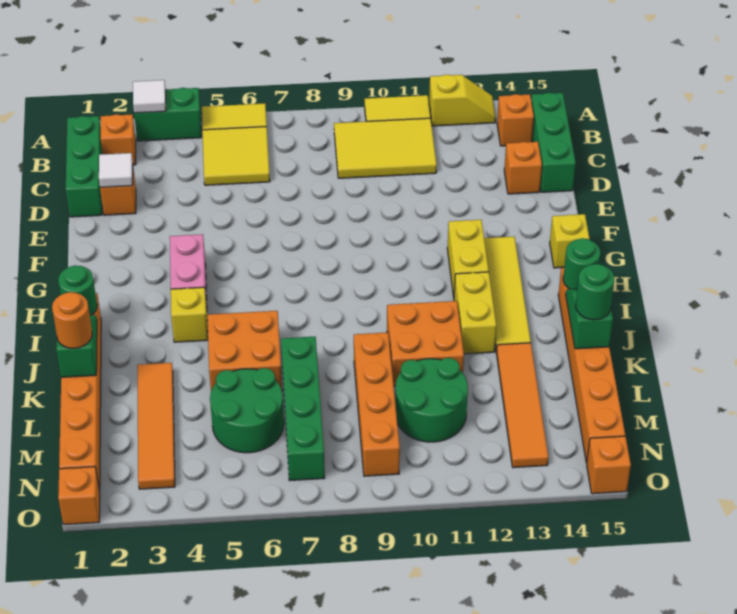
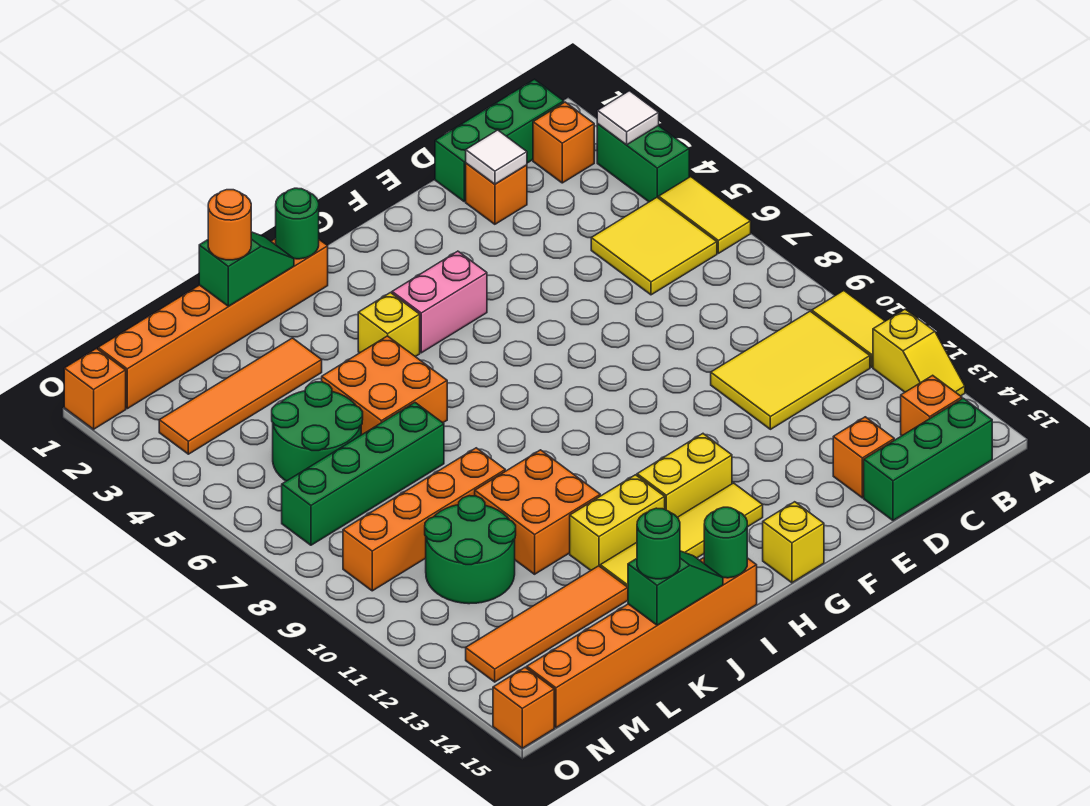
yellow tile B9:C11 level 1 -> yellow tile B10:D11 level 1

